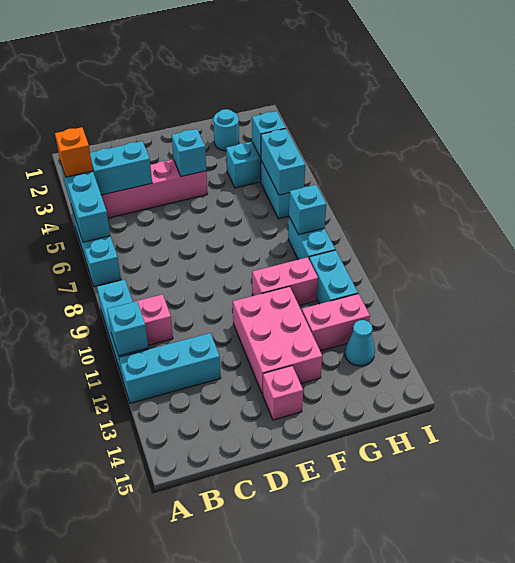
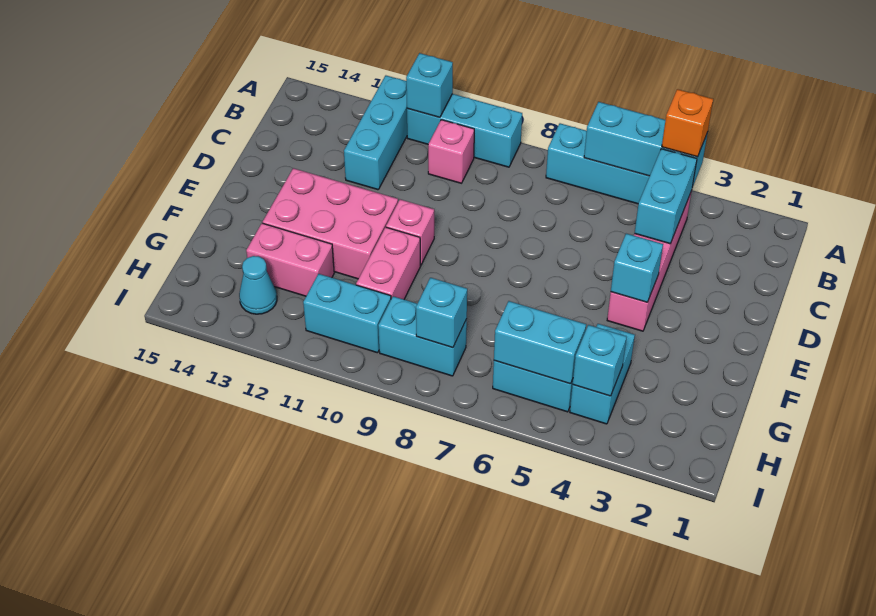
pink brick E14 level 1 -> pink brick E10 level 1
cyan round brick G2 level 1 -> none
pink brick G12:H12 level 1 -> pink brick G12:G13 level 1

